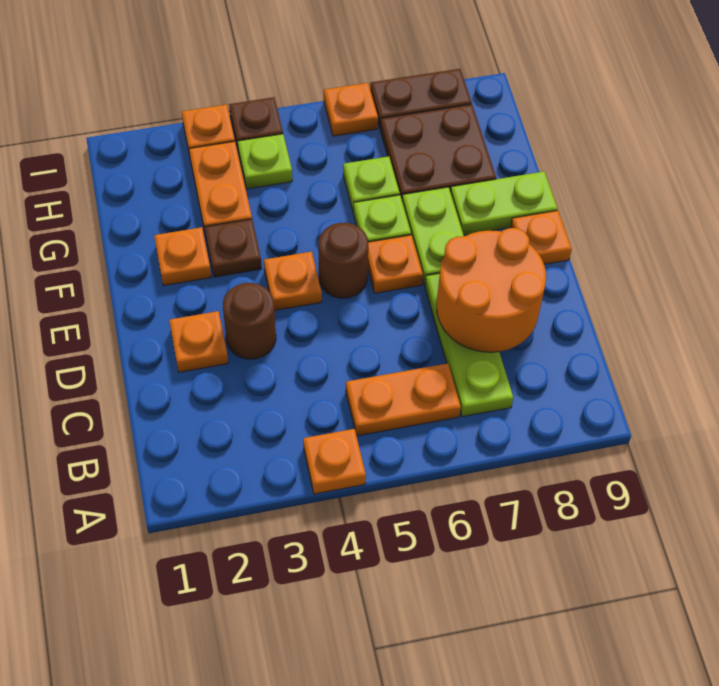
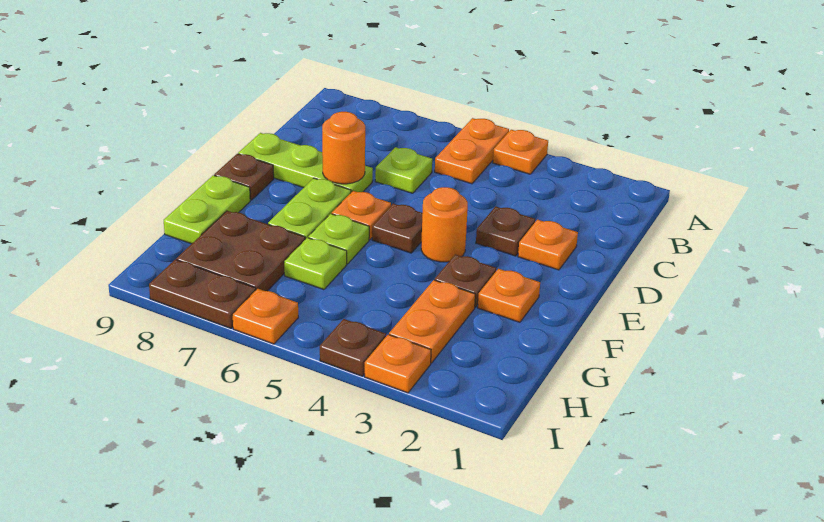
orange plate B5:B6 level 1 -> orange plate A5:B5 level 1
lime plate B7:D7 level 1 -> lime plate D7:D9 level 1
orange round brick C7:D8 level 2 -> orange round brick D7 level 2
brown round brick D3 level 1 -> brown plate D3 level 1
orange plate E4 level 1 -> orange round brick E4 level 1
brown round brick E5 level 1 -> brown plate E5 level 1
orange plate E9 level 1 -> brown plate E9 level 1
lime plate F8:F9 level 1 -> lime plate F9:G9 level 1
lime plate H4 level 1 -> lime plate C6 level 1

